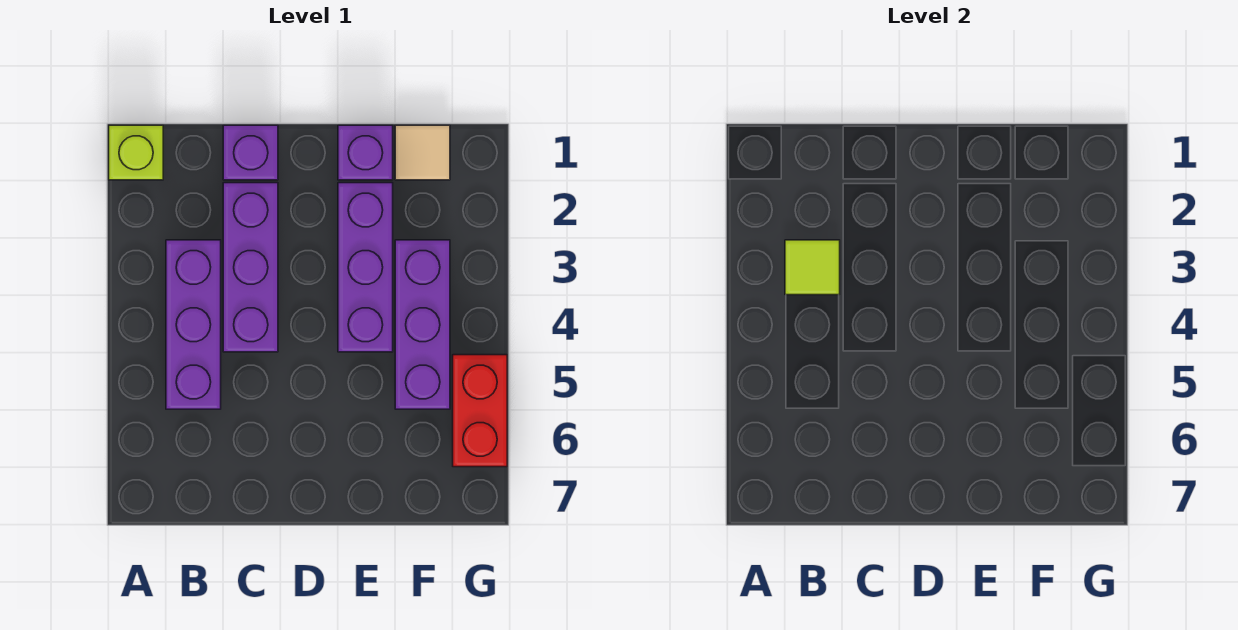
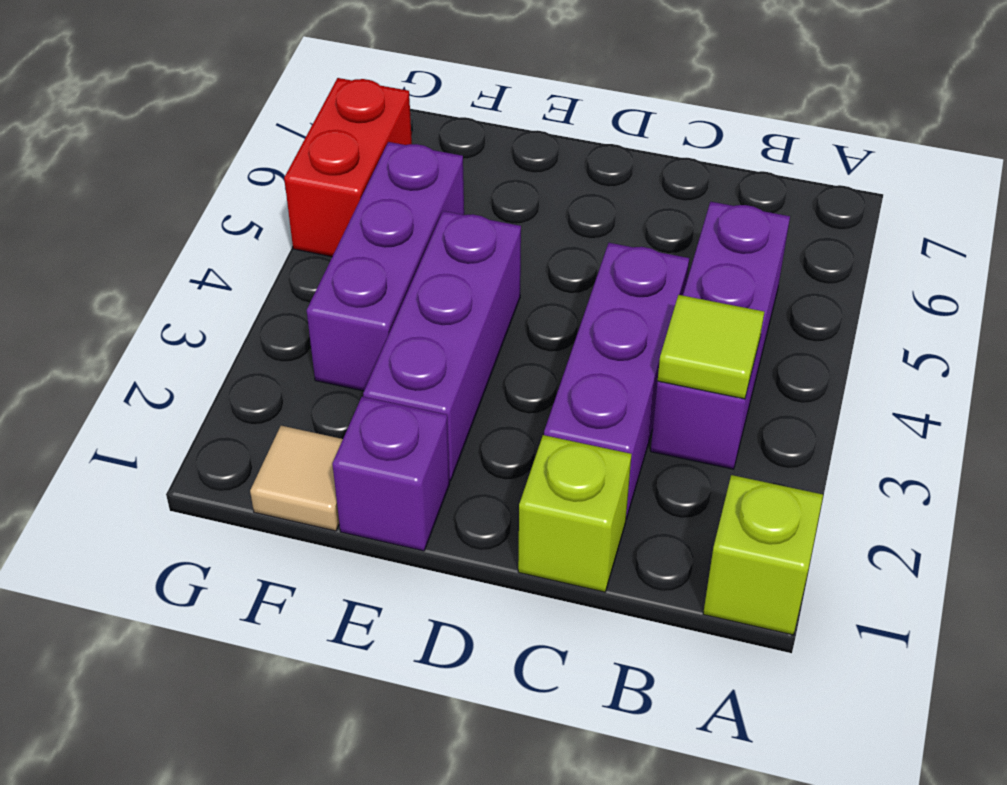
purple brick C1 level 1 -> lime brick C1 level 1

